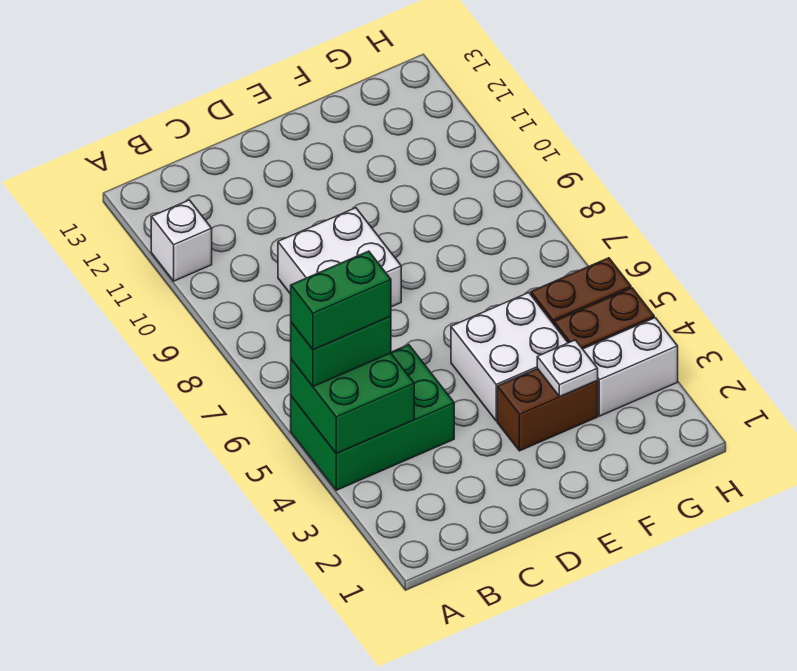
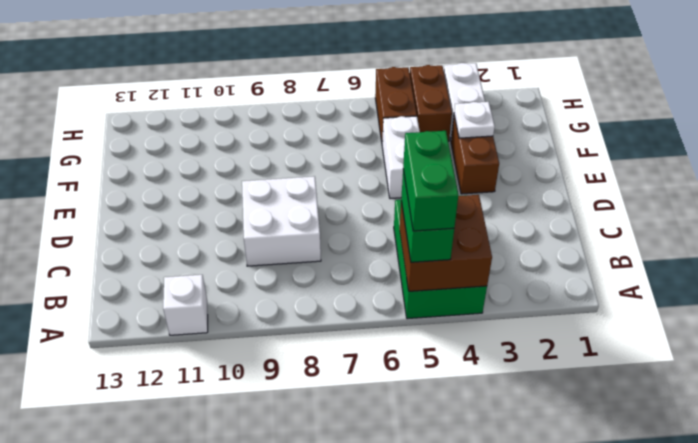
green brick A4:B5 level 2 -> brown brick A4:B5 level 2
white brick E4:F5 level 1 -> white brick E5:F5 level 1

